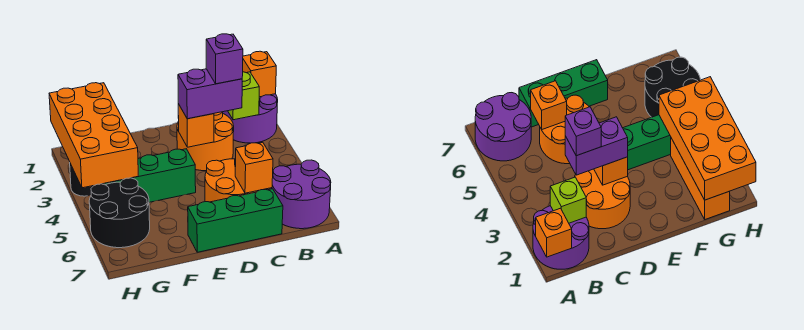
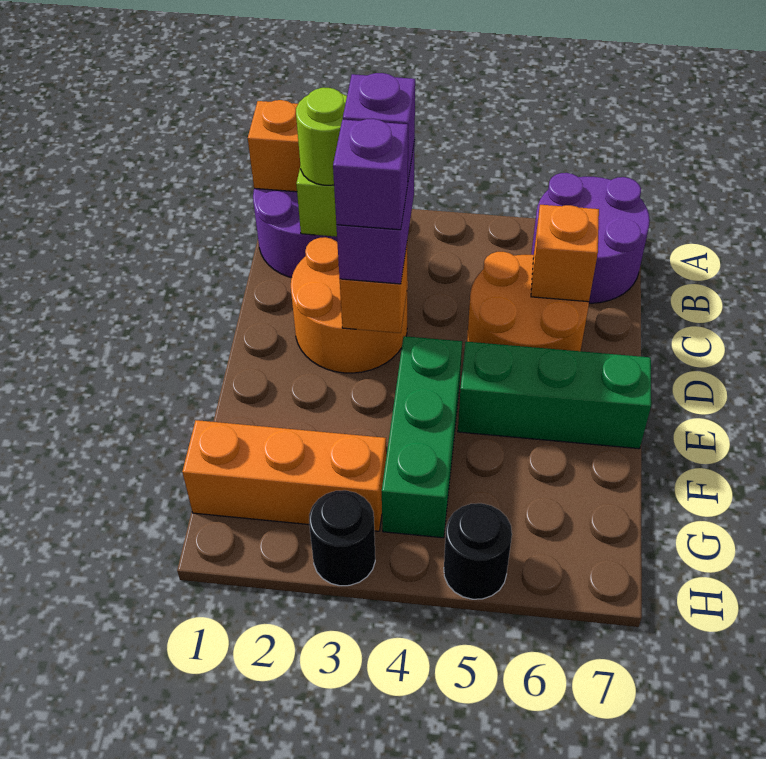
none -> lime round brick B2 level 3
green brick C7:E7 level 1 -> green brick E5:E7 level 1
none -> purple brick D3 level 4
orange brick G1:H4 level 2 -> none
black round brick G5:H6 level 1 -> black round brick H5 level 1

